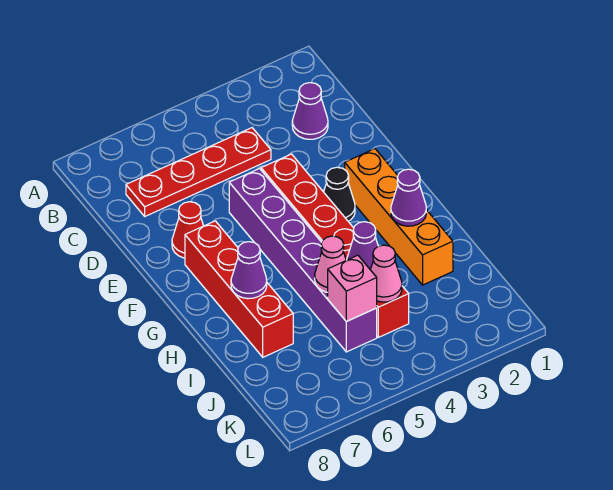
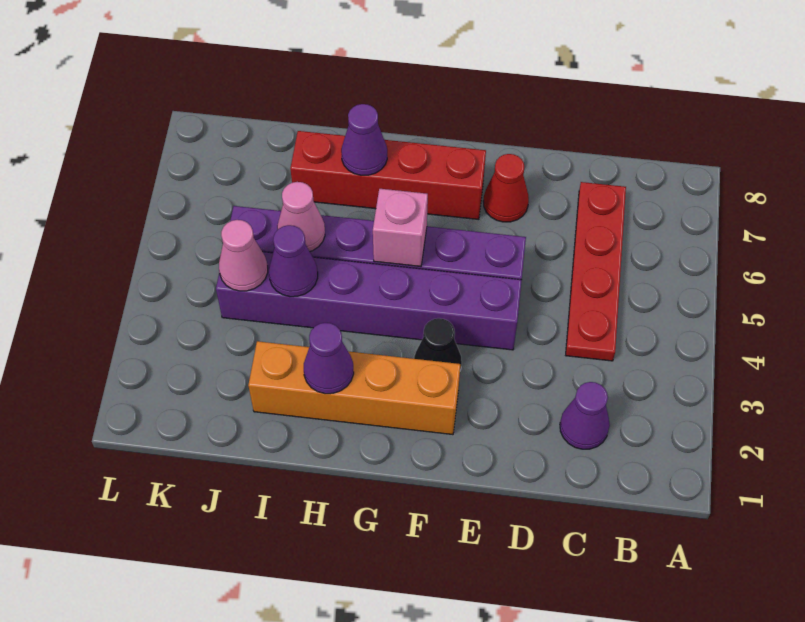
red brick E4:J4 level 1 -> purple brick E4:J4 level 1
pink brick J5 level 2 -> pink brick G5 level 2

